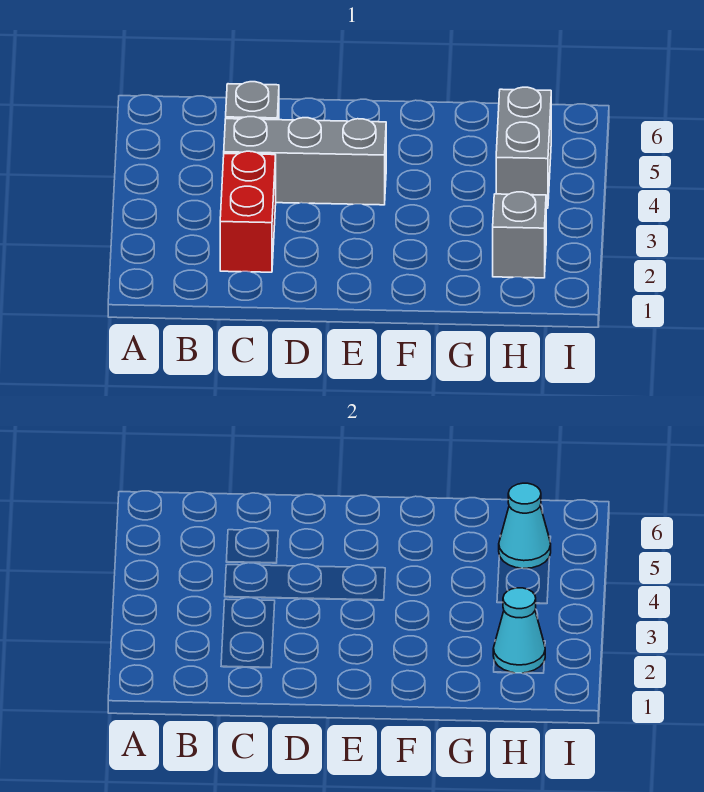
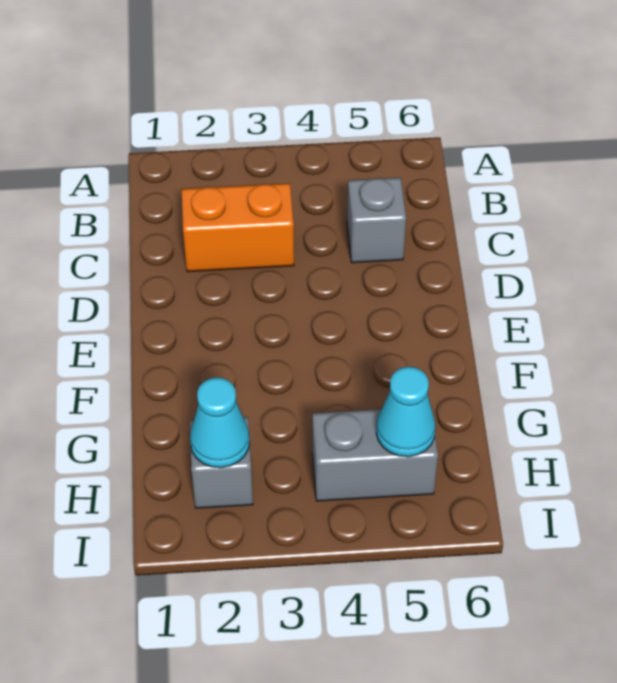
red brick C2:C3 level 1 -> orange brick C2:C3 level 1
grey brick C4:E4 level 1 -> none

